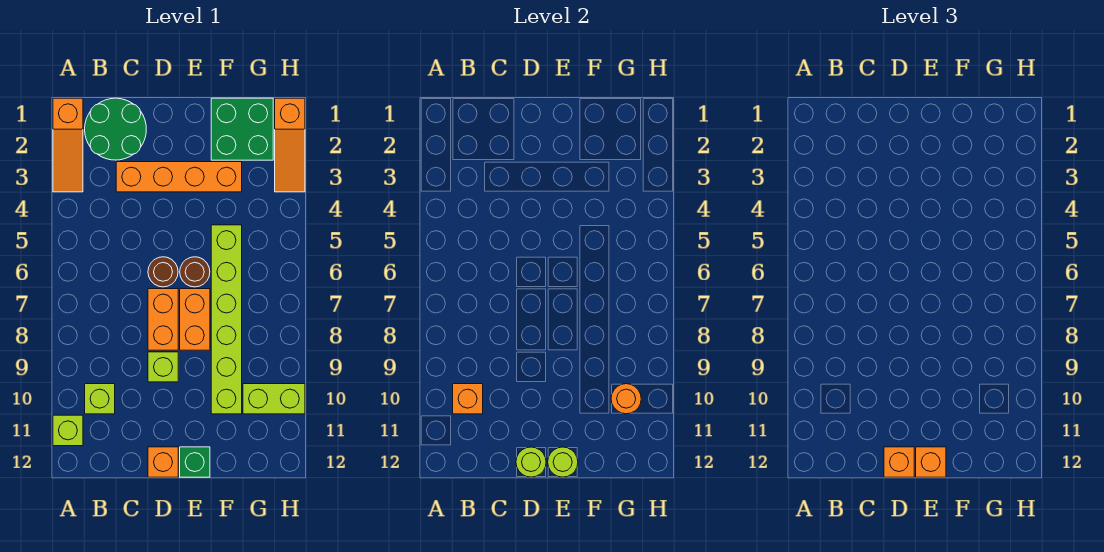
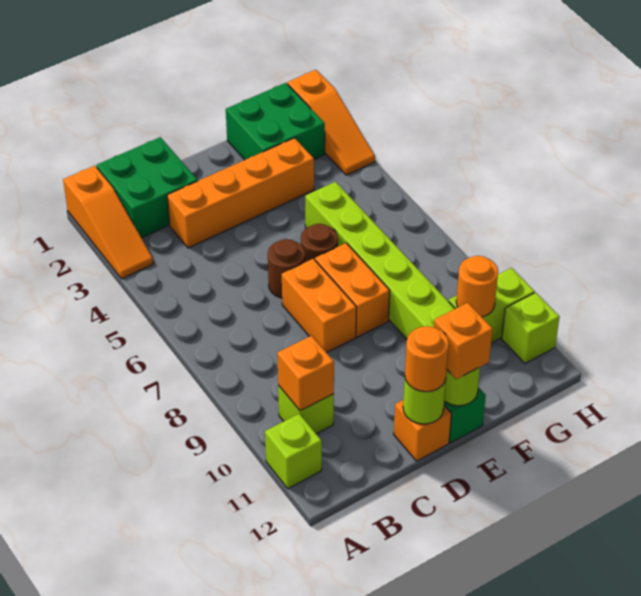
green round brick B1:C2 level 1 -> green brick B1:C2 level 1
lime brick D9 level 1 -> lime brick H11 level 1
orange brick D12 level 3 -> orange round brick D12 level 3

